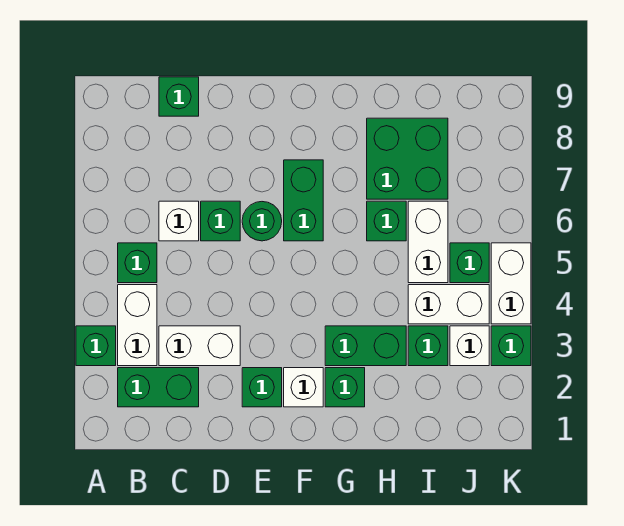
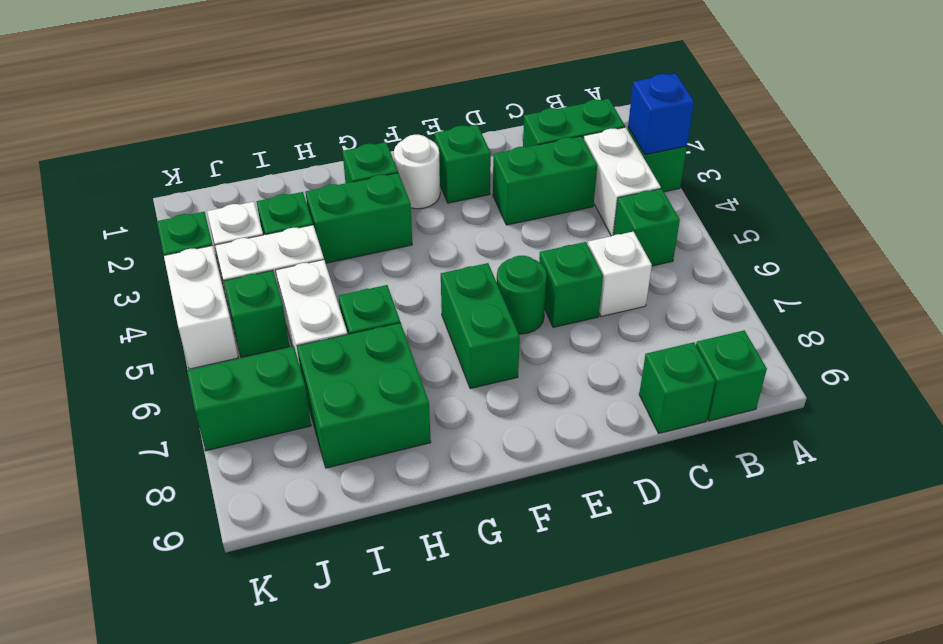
none -> blue brick A3 level 2
none -> green brick B9 level 1
white brick C3:D3 level 1 -> green brick C3:D3 level 1
white brick F2 level 1 -> white round brick F2 level 1
none -> green brick J7:K7 level 1

